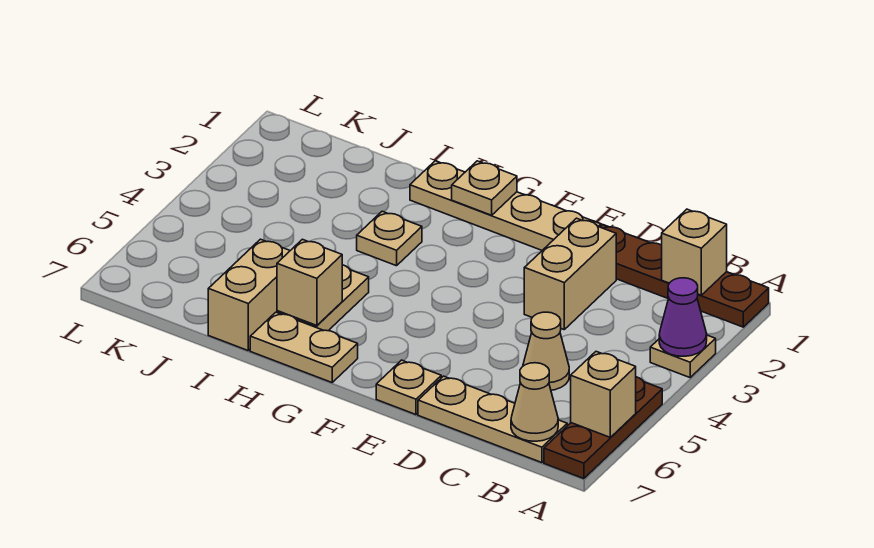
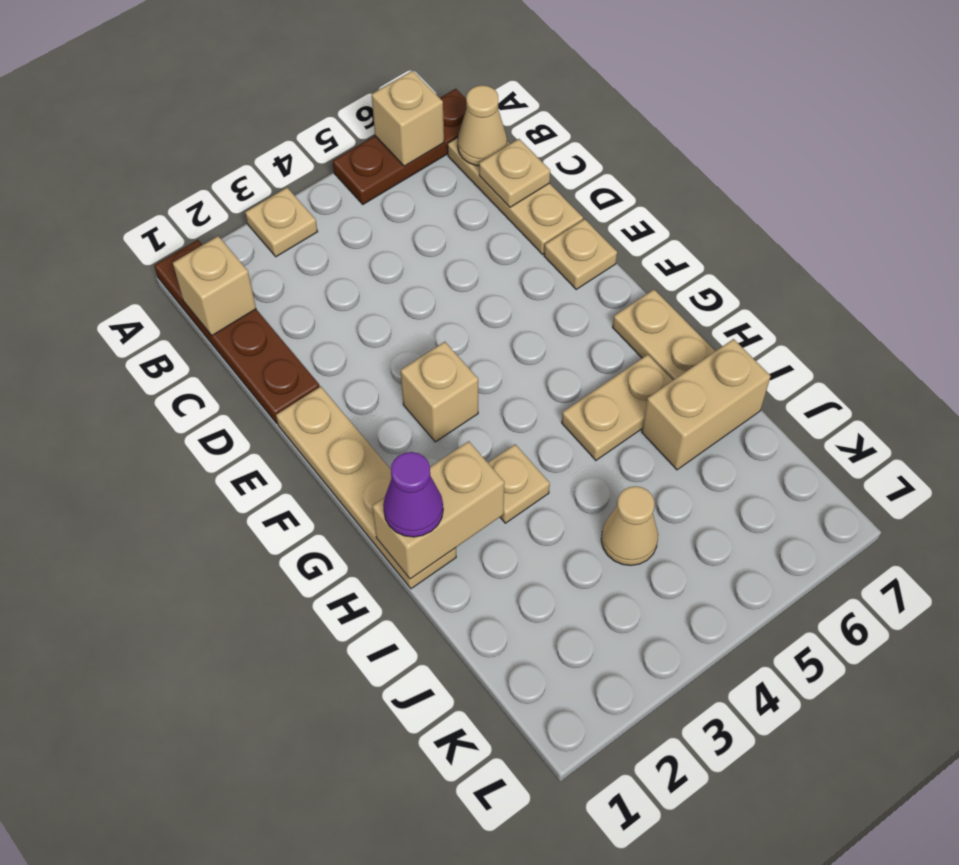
purple cone A3 level 2 -> purple cone H1 level 3
tan cone C5 level 1 -> tan cone J4 level 1
tan brick D2:D3 level 1 -> tan brick H1:H2 level 2
tan plate G1 level 2 -> tan plate C7 level 2
tan brick H6 level 2 -> tan brick F3 level 1

